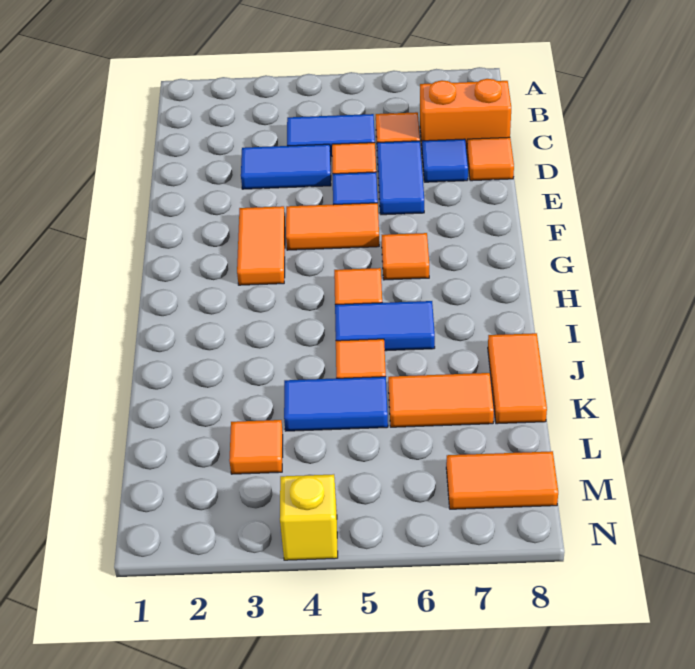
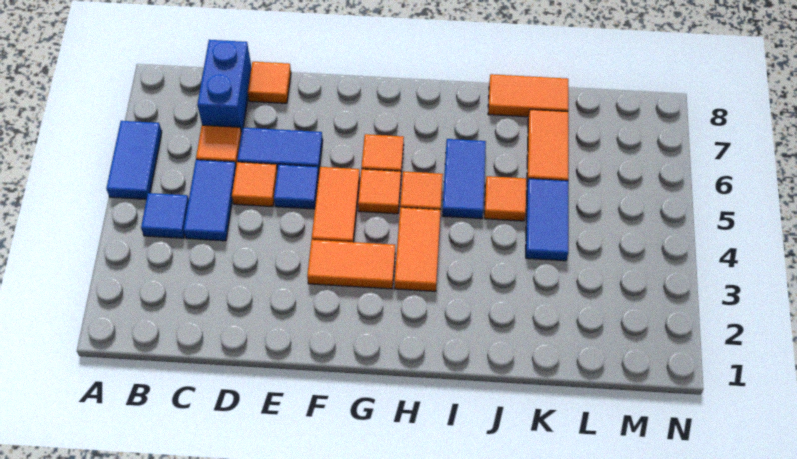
orange brick C7:C8 level 1 -> blue brick C7:C8 level 1
blue tile D3:D4 level 1 -> blue tile A5:A6 level 1
blue tile D7 level 1 -> blue tile B4 level 1
orange tile L3 level 1 -> orange tile G5 level 1
orange tile M7:M8 level 1 -> orange tile H3:H4 level 1
yellow brick N4 level 1 -> none

